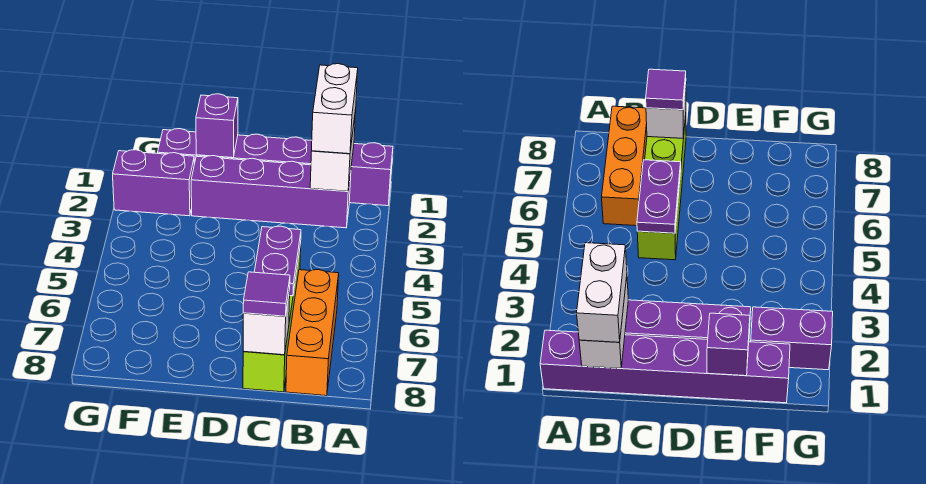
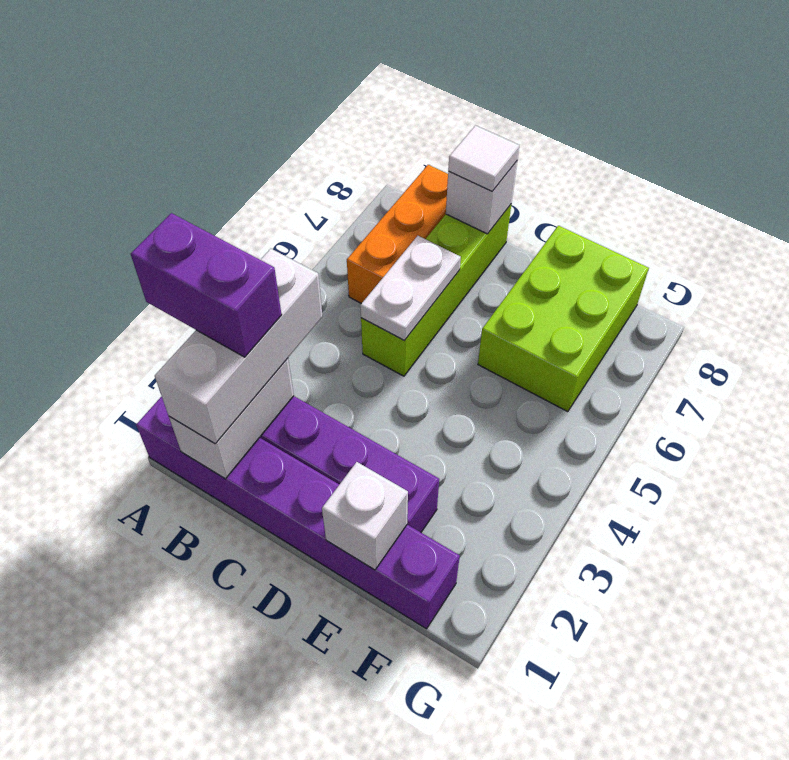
white brick B1:B2 level 3 -> white brick B1:B3 level 3
purple plate C5:C6 level 2 -> white plate C5:C6 level 2
purple tile C8 level 3 -> white tile C8 level 3
purple brick E1 level 2 -> white brick E1 level 2
none -> lime brick E6:F8 level 1
purple brick F2:G2 level 1 -> purple brick A2:B2 level 4

